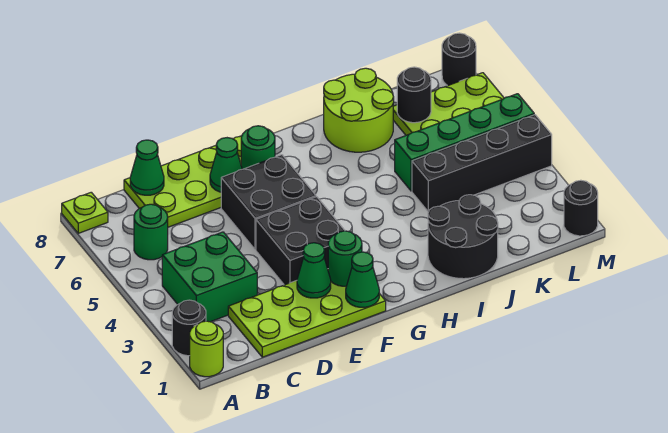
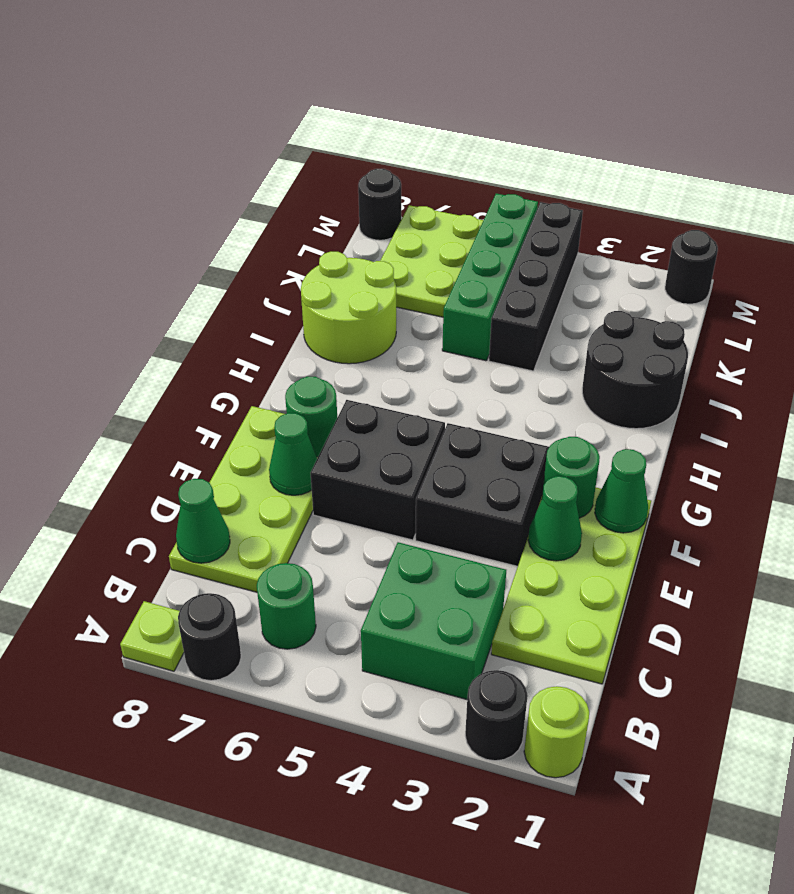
black round brick K7 level 2 -> black round brick A7 level 1

